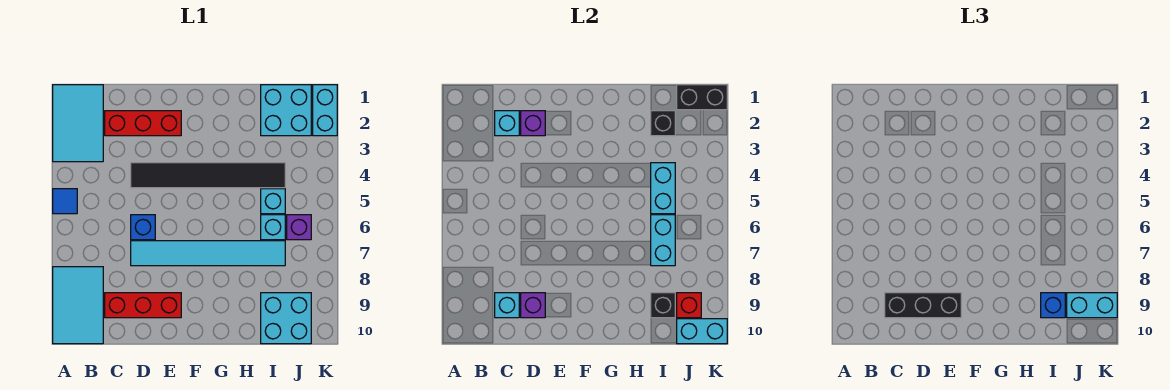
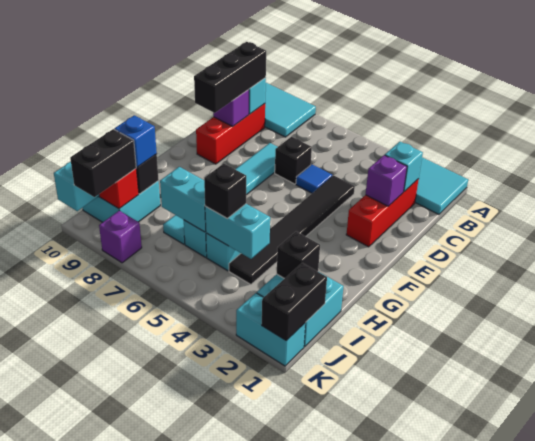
blue tile A5 level 1 -> blue tile D5 level 1
blue brick D6 level 1 -> black brick D6 level 1
none -> black brick I5 level 3
purple brick J6 level 1 -> purple brick K8 level 1
cyan brick J9:K9 level 3 -> black brick J9:K9 level 3

